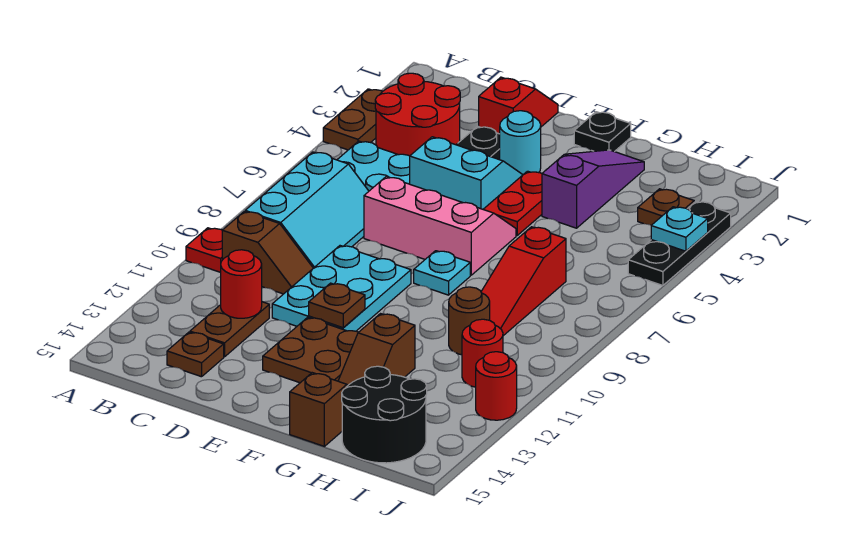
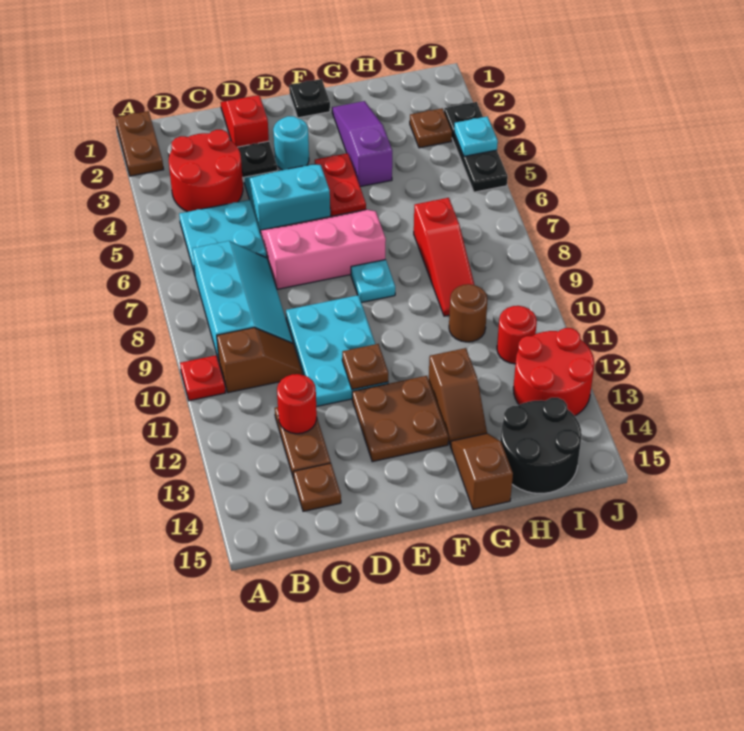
brown plate A3:A4 level 1 -> brown plate A1:A2 level 1
red round brick J12 level 1 -> red round brick I12:J13 level 1

